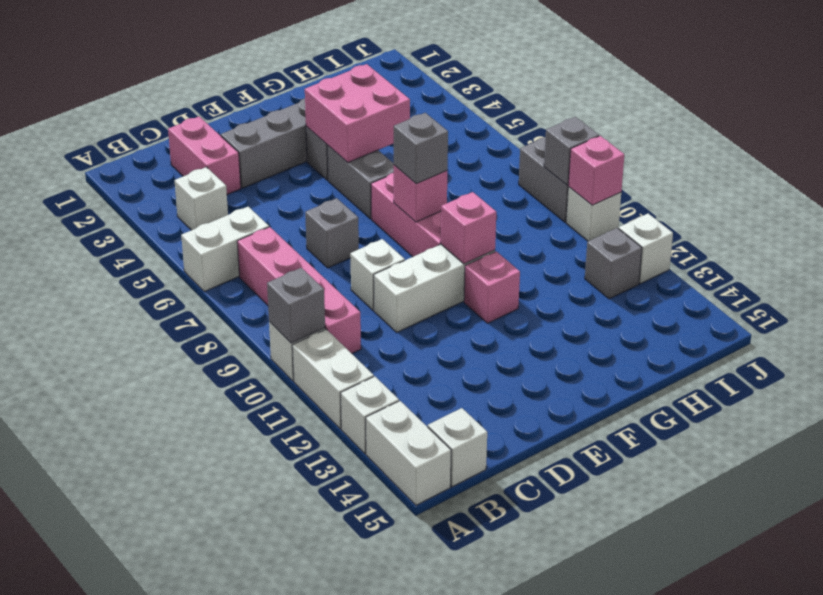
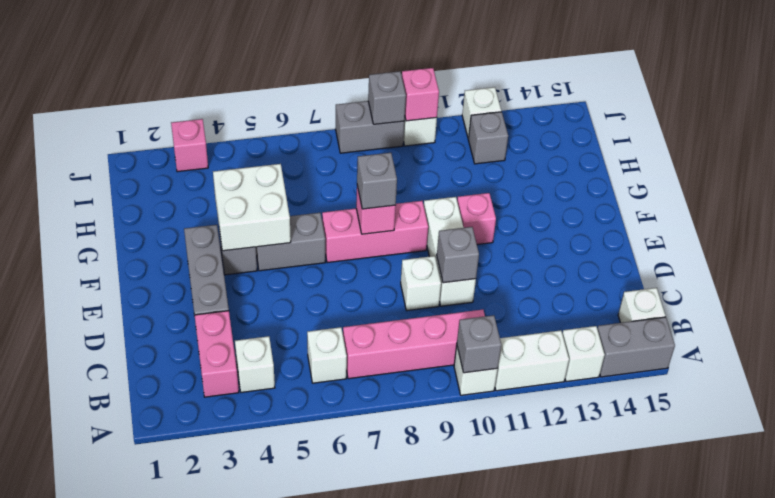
white brick A6:B6 level 1 -> white brick B6 level 1
white brick A14:A15 level 1 -> grey brick A14:A15 level 1
pink brick C2:C3 level 1 -> pink brick B3:C3 level 1
grey brick D7 level 1 -> grey brick D10 level 2
pink brick F4:G5 level 2 -> white brick F4:G5 level 2
pink brick F10 level 2 -> pink brick J3 level 1

